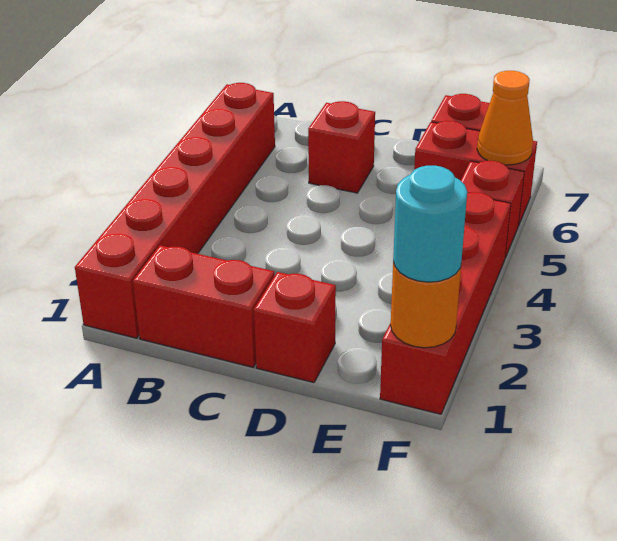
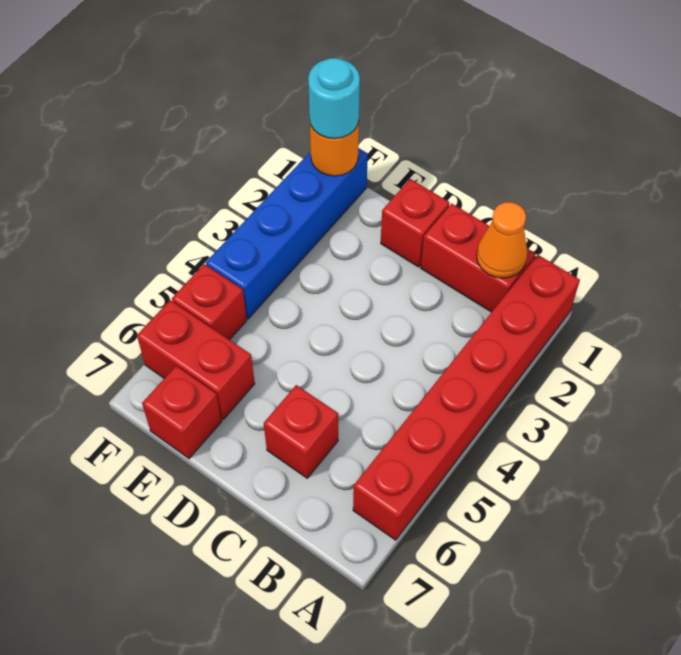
red brick F1:F4 level 1 -> blue brick F1:F4 level 1
orange cone F6 level 2 -> orange cone B1 level 2

